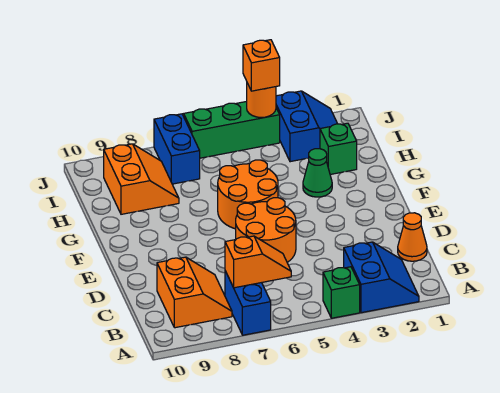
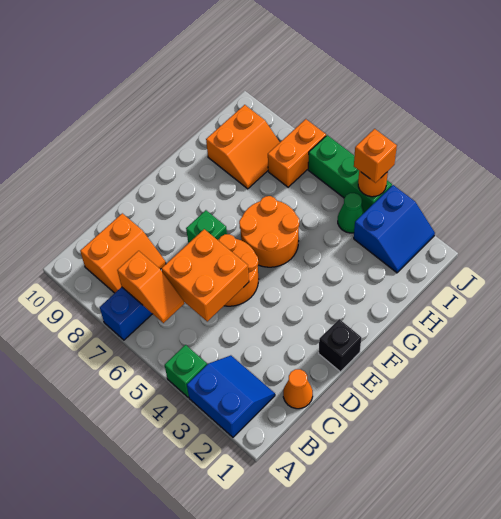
blue slope A2:B3 level 1 top 3 -> blue slope A2:B3 level 1 top A
none -> orange brick C5:D6 level 2
none -> black brick E1 level 1
green cone G3 level 1 -> green cone I4 level 1
green brick H2 level 1 -> green brick E7 level 1
blue brick I7:J7 level 1 -> orange brick I7:J7 level 1

